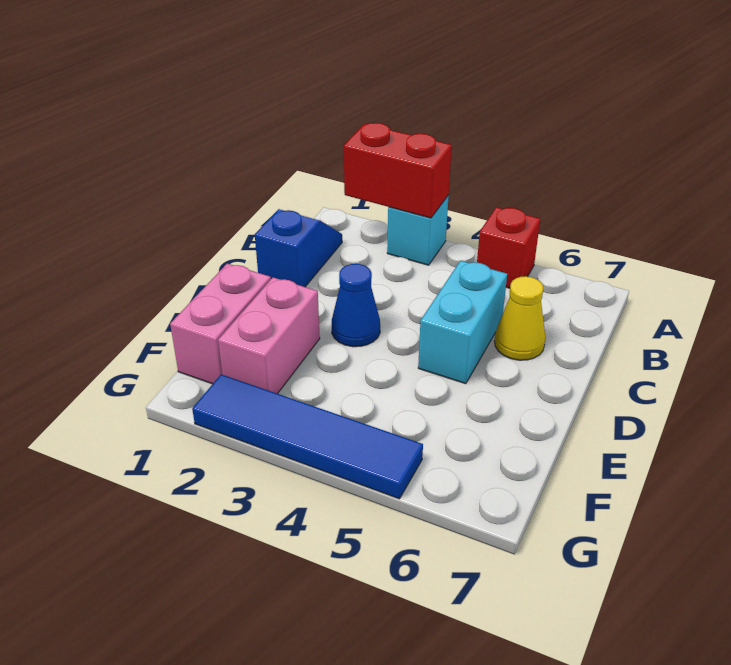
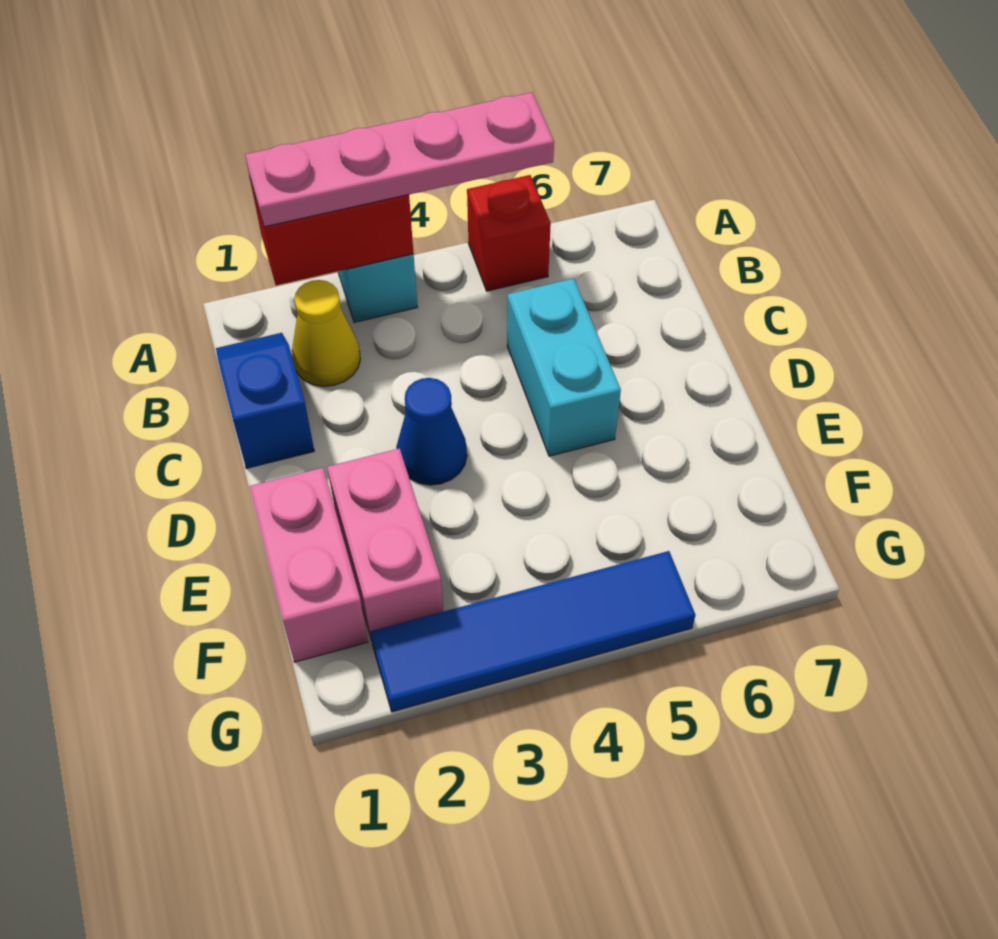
none -> pink plate A2:A5 level 3
yellow cone C6 level 1 -> yellow cone B2 level 1

